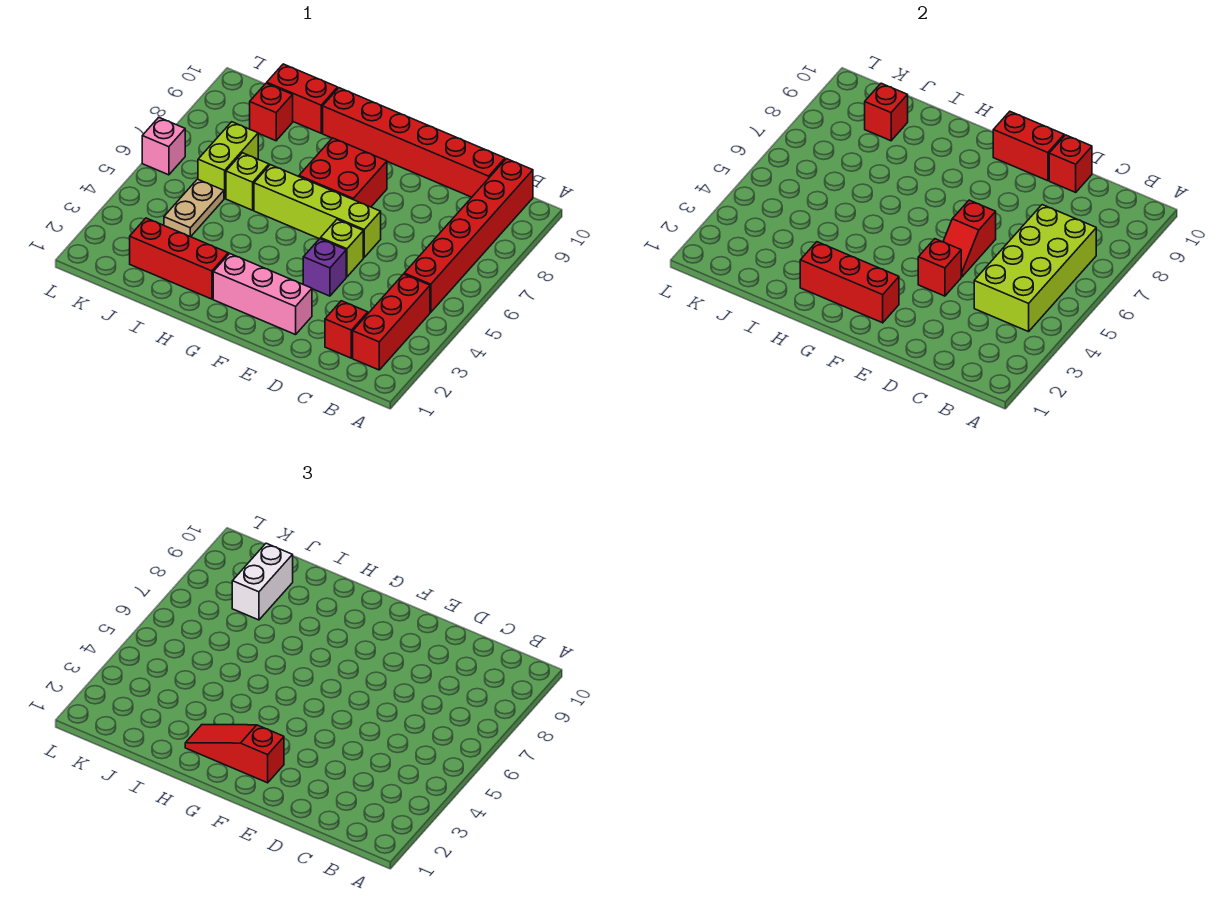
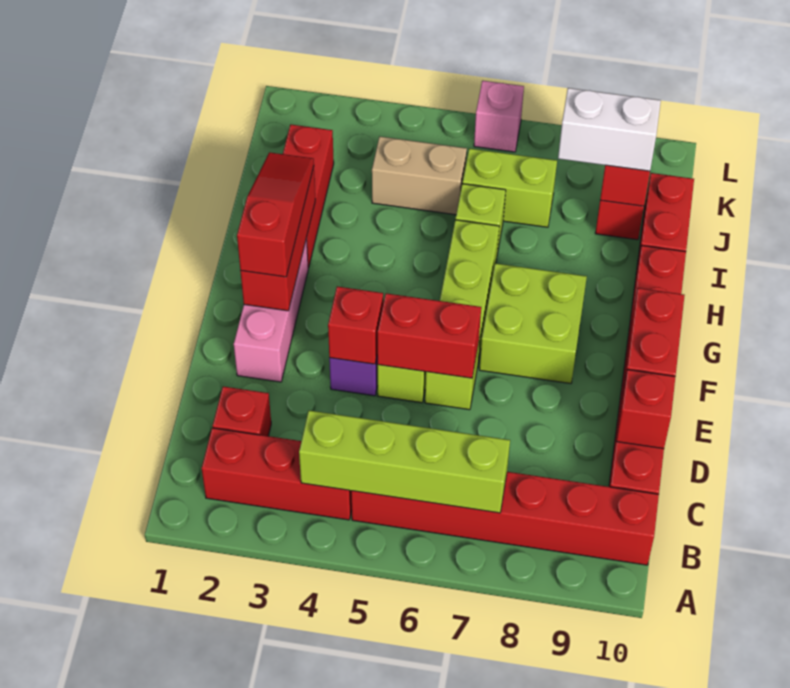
lime brick B4:C7 level 2 -> lime brick B4:B7 level 2
red slope E5:E6 level 2 top 6 -> red brick E5:E6 level 2
red brick F7:G8 level 1 -> lime brick F7:G8 level 1
tan plate J4:J5 level 1 -> tan brick J4:J5 level 1

